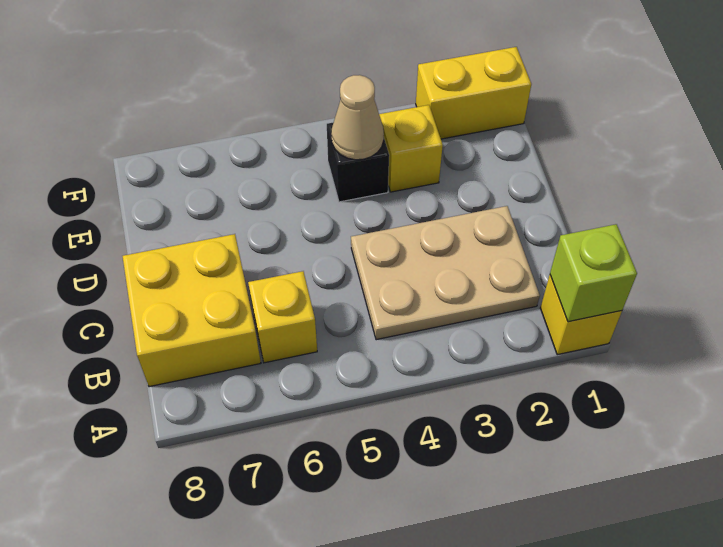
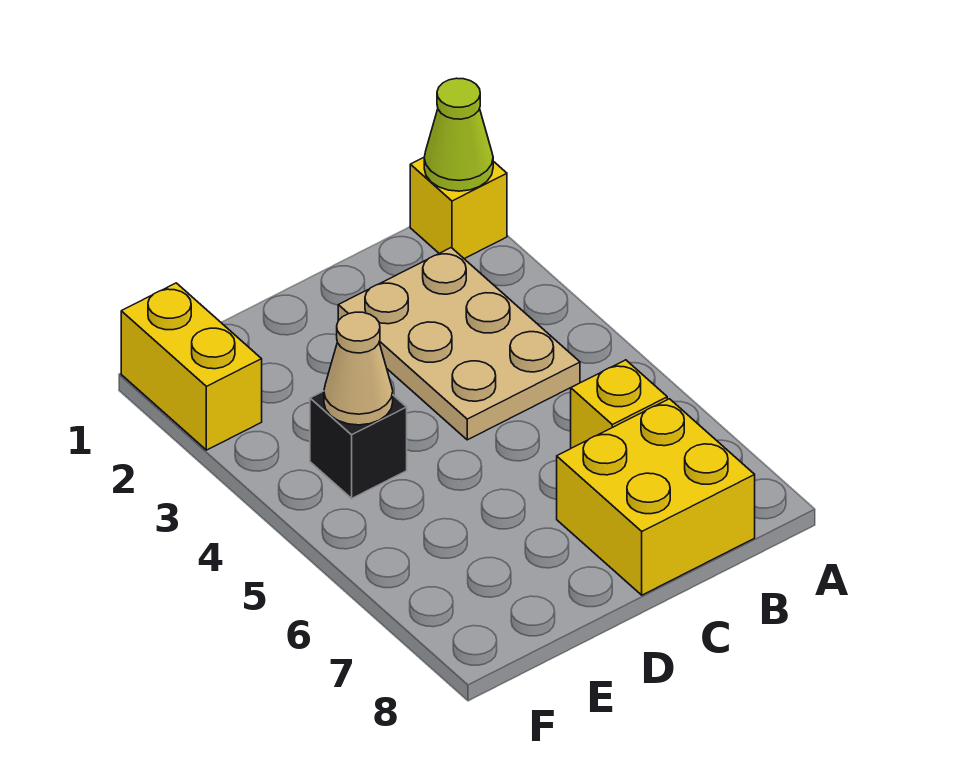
lime brick A1 level 2 -> lime cone A1 level 2
yellow brick E3 level 1 -> none

